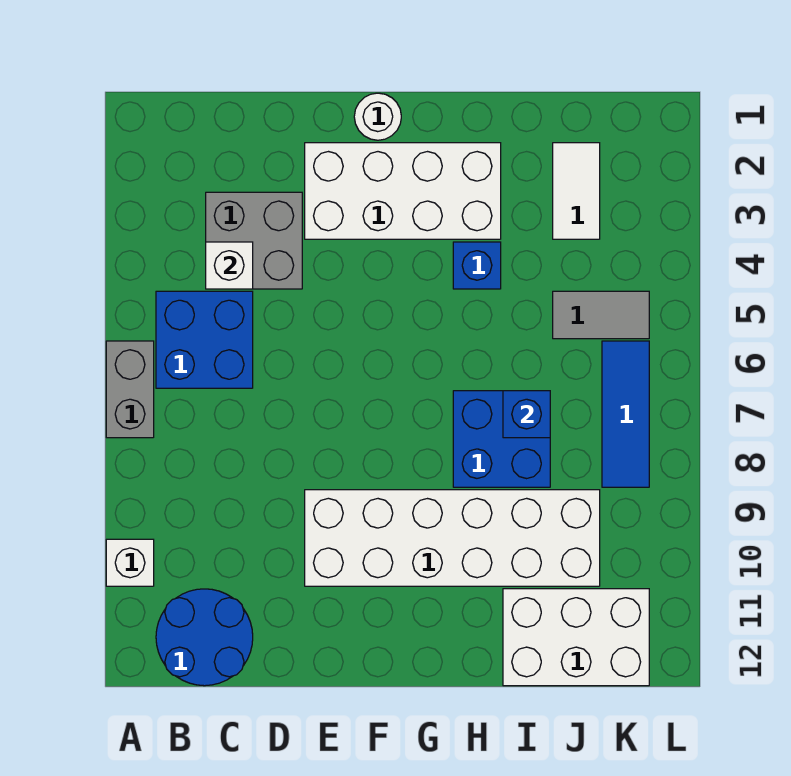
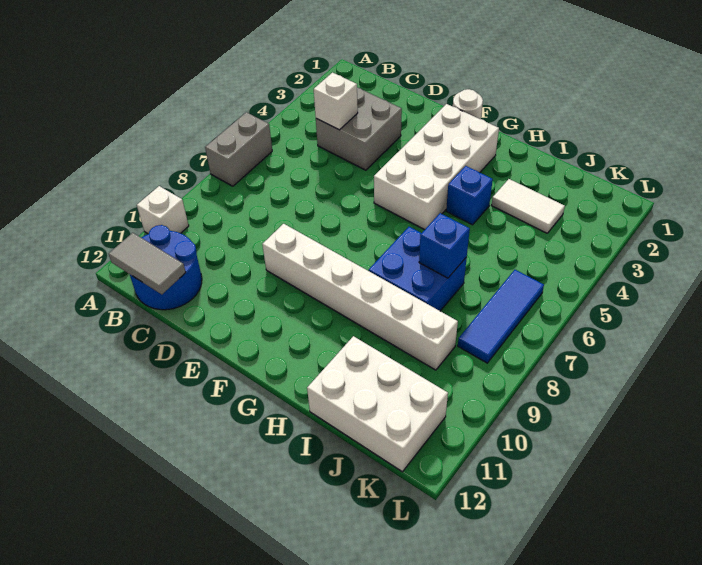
blue brick B5:C6 level 1 -> none
white brick E2:H3 level 1 -> white brick F2:G5 level 1
white brick E9:J10 level 1 -> white brick E9:J9 level 1
white tile J2:J3 level 1 -> white tile I3:J3 level 1
grey tile J5:K5 level 1 -> grey tile B12:C12 level 2

